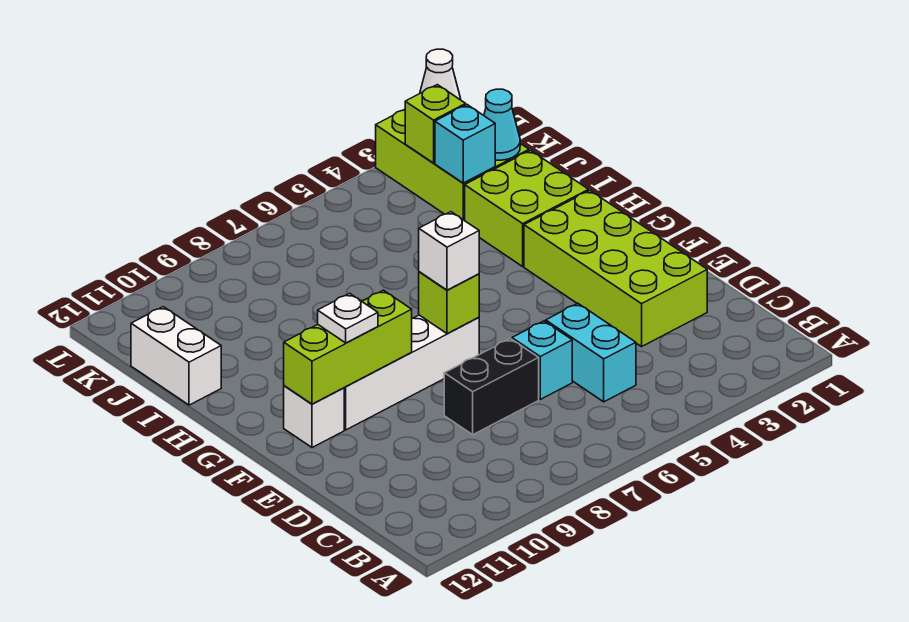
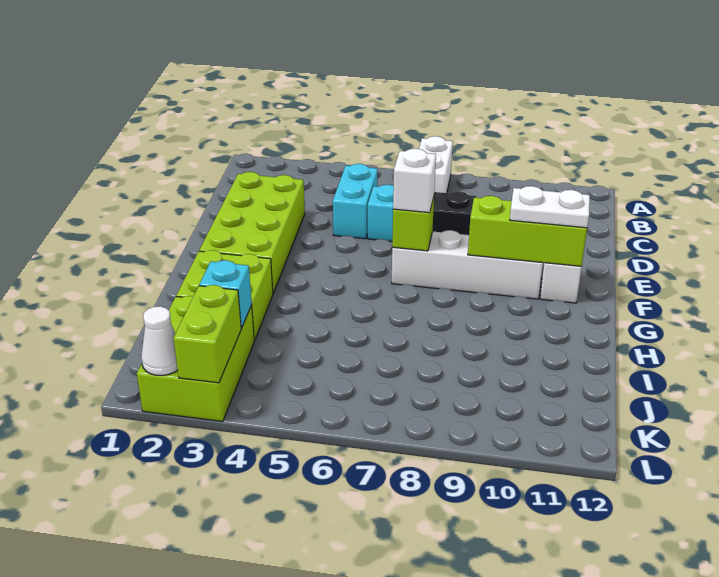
white plate F10 level 3 -> white plate F10:F11 level 3
white brick I12:J12 level 1 -> white brick A7:B7 level 1
cyan cone J2 level 2 -> none
lime brick K3 level 2 -> lime brick K3:L3 level 2

